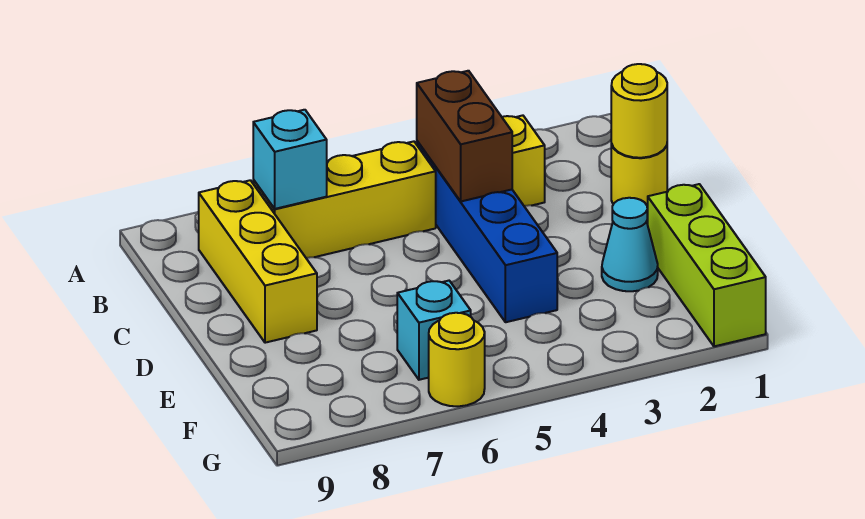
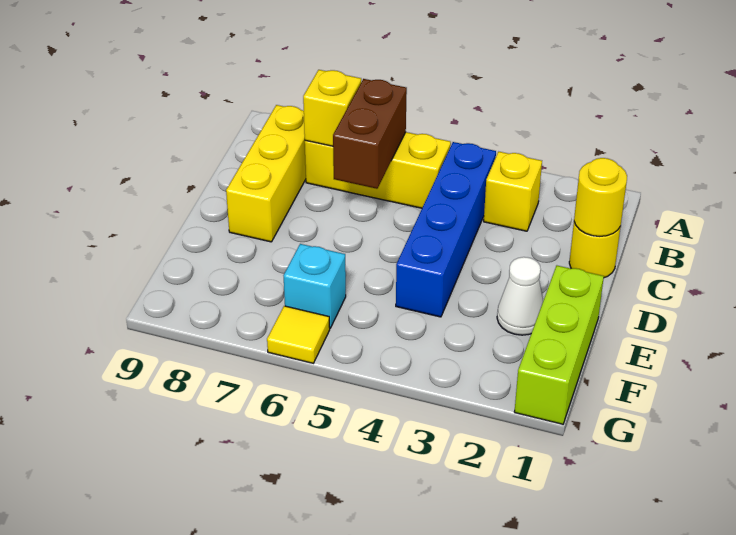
brown brick B4:C4 level 2 -> brown brick B6:C6 level 2
cyan brick B7 level 2 -> yellow brick B7 level 2
cyan cone E2 level 1 -> white cone E2 level 1
yellow round brick G6 level 1 -> yellow tile G6 level 1

